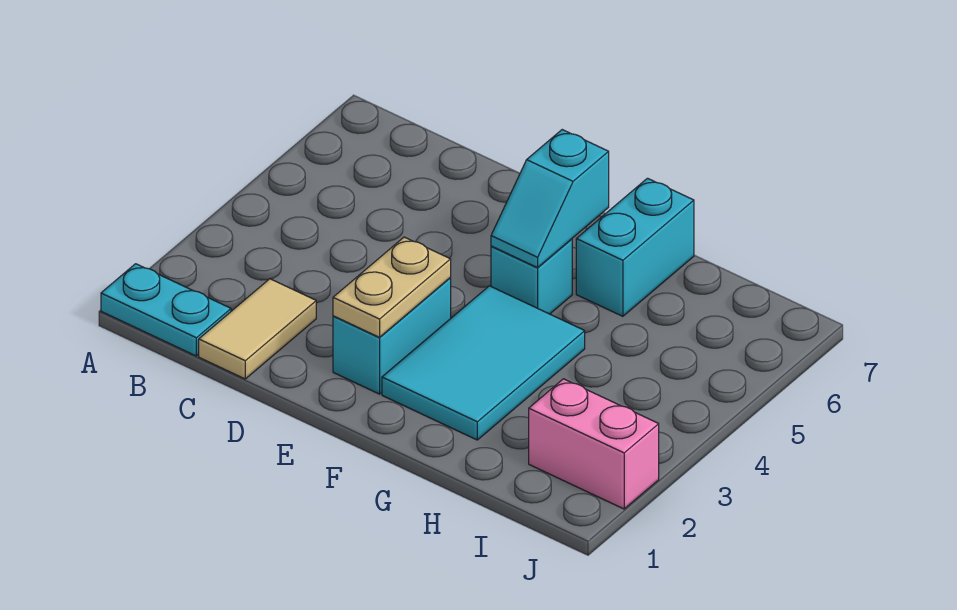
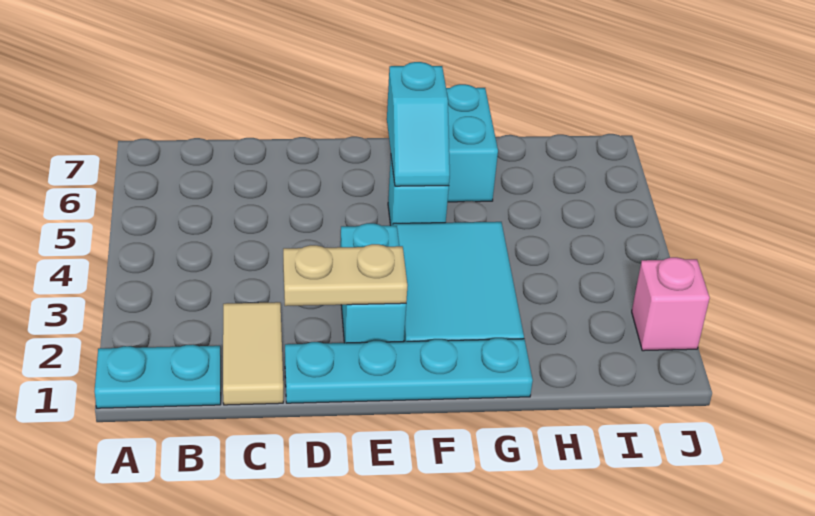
none -> cyan plate D1:G1 level 1
tan plate E2:E3 level 2 -> tan plate D2:E2 level 2
pink brick I2:J2 level 1 -> pink brick J2 level 1

